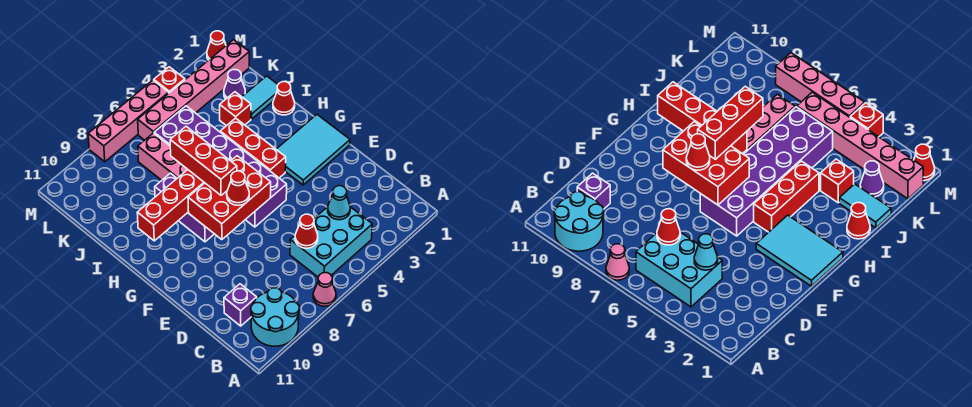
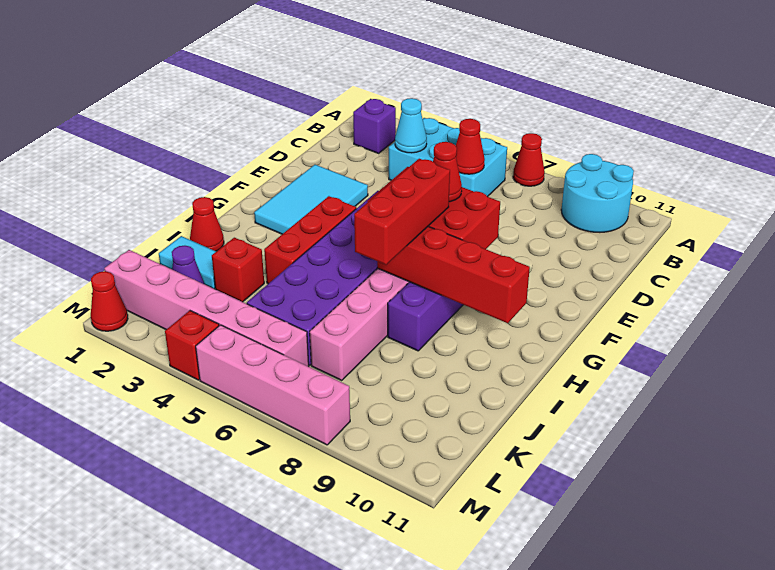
pink cone A7 level 1 -> red cone A7 level 1
purple brick C10 level 1 -> purple brick B2 level 1
cyan tile F1:G3 level 1 -> cyan tile E2:G3 level 1

